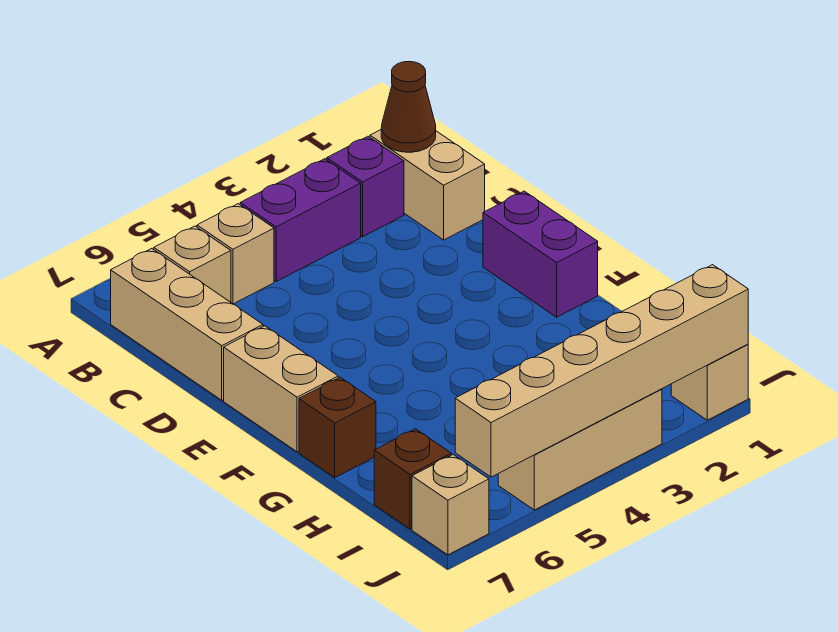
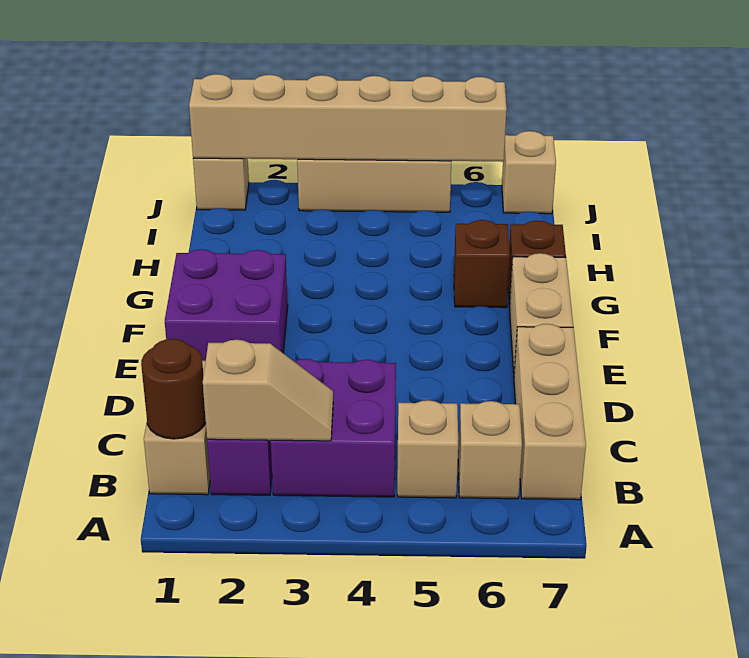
brown cone B1 level 2 -> brown round brick B1 level 2
none -> tan slope B2:B3 level 2 top 2
purple brick B3:B4 level 1 -> purple brick B3:C4 level 1
purple brick E1:F1 level 1 -> purple brick E1:F2 level 1
brown brick I7 level 1 -> brown brick G6 level 1

